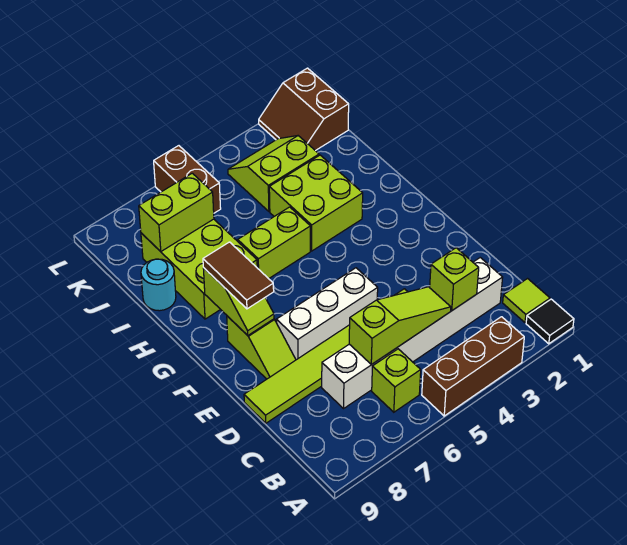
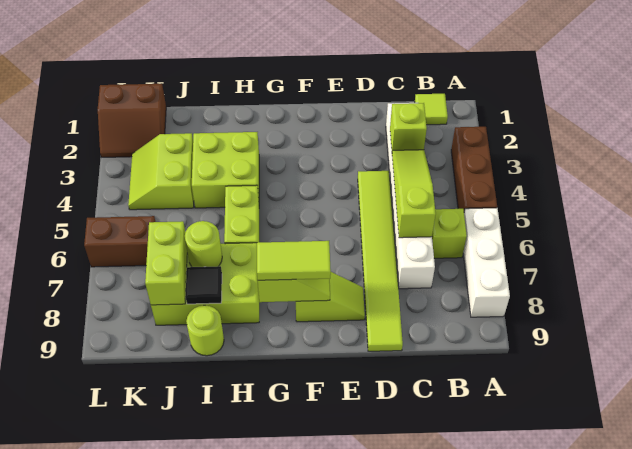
black tile A1 level 1 -> black tile I8 level 2
white brick E5:E7 level 1 -> white brick A6:A8 level 1
brown tile F8:G8 level 3 -> lime tile F8:G8 level 3
none -> lime round brick I7 level 2
cyan round brick I9 level 1 -> lime round brick I9 level 1

